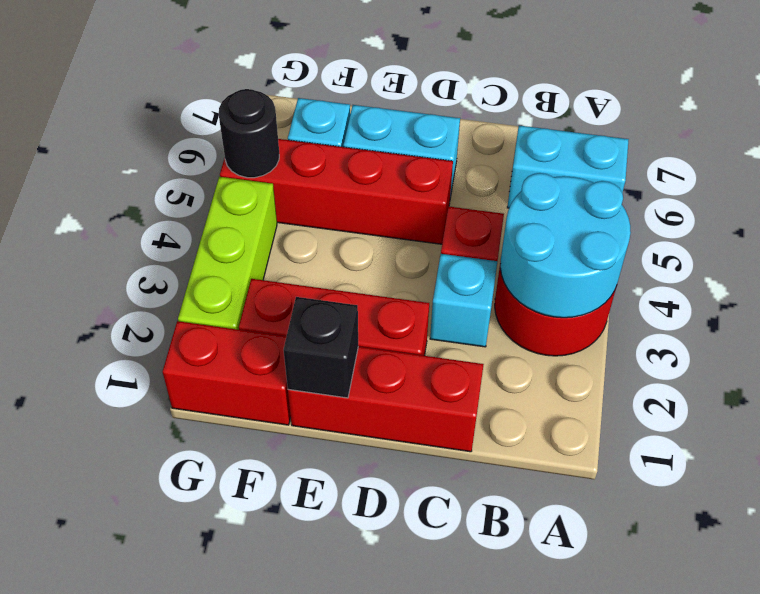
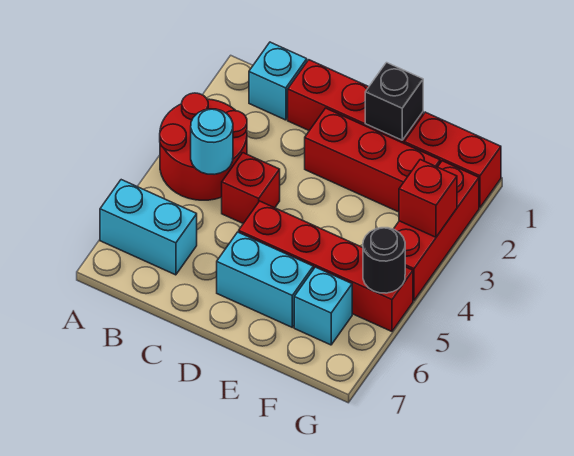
cyan round brick A3:B4 level 2 -> cyan round brick B4 level 2
cyan brick C3 level 1 -> cyan brick B1 level 1
lime brick G2:G4 level 1 -> red brick G2:G4 level 1
none -> red brick G3 level 2

